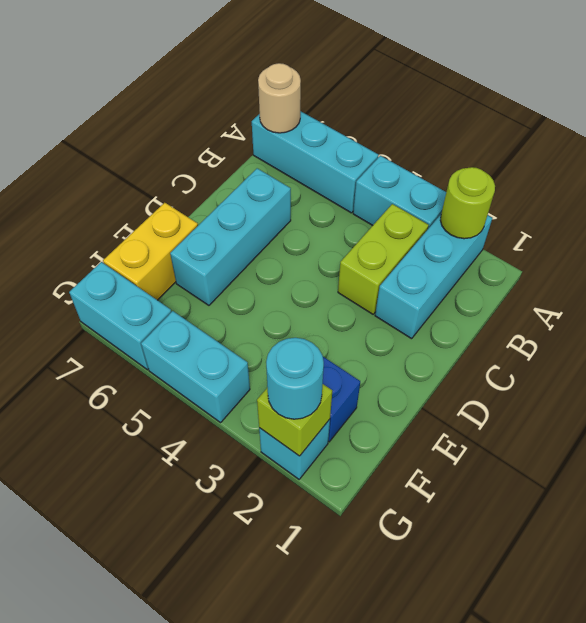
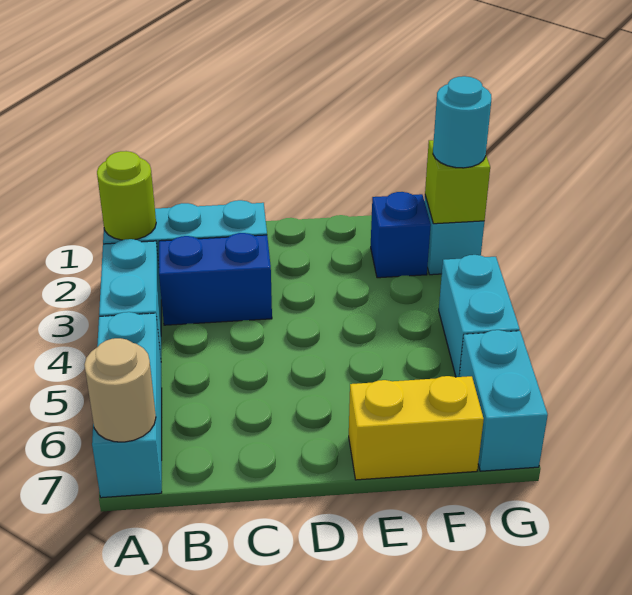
lime brick B3:C3 level 1 -> blue brick B3:C3 level 1
cyan brick C6:E6 level 1 -> none

